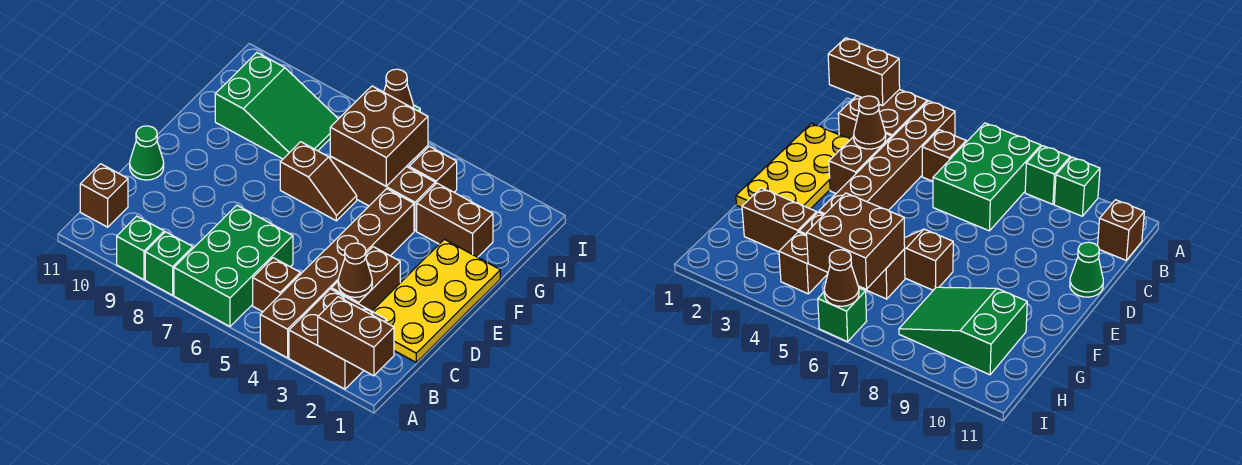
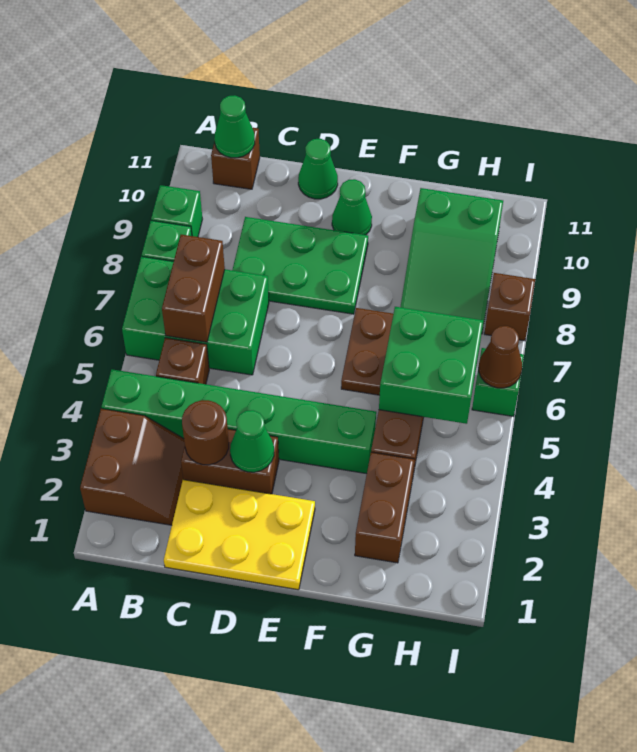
brown brick A1:A2 level 2 -> brown brick B6:B7 level 2
brown brick A2:B3 level 1 -> brown slope A2:B3 level 1 top A
brown brick A4:F4 level 1 -> green brick A4:F4 level 1
none -> green cone B11 level 2
yellow plate C1:F2 level 1 -> yellow plate C1:E2 level 1
brown cone C3 level 2 -> brown round brick C3 level 2
none -> green plate C8:E9 level 1
none -> green cone D3 level 2
none -> green cone E10 level 1
brown slope F6:F7 level 1 top 7 -> brown plate F6:F7 level 1
brown brick G5:H6 level 2 -> green brick G5:H6 level 2
brown brick H4 level 1 -> brown brick I8 level 1

